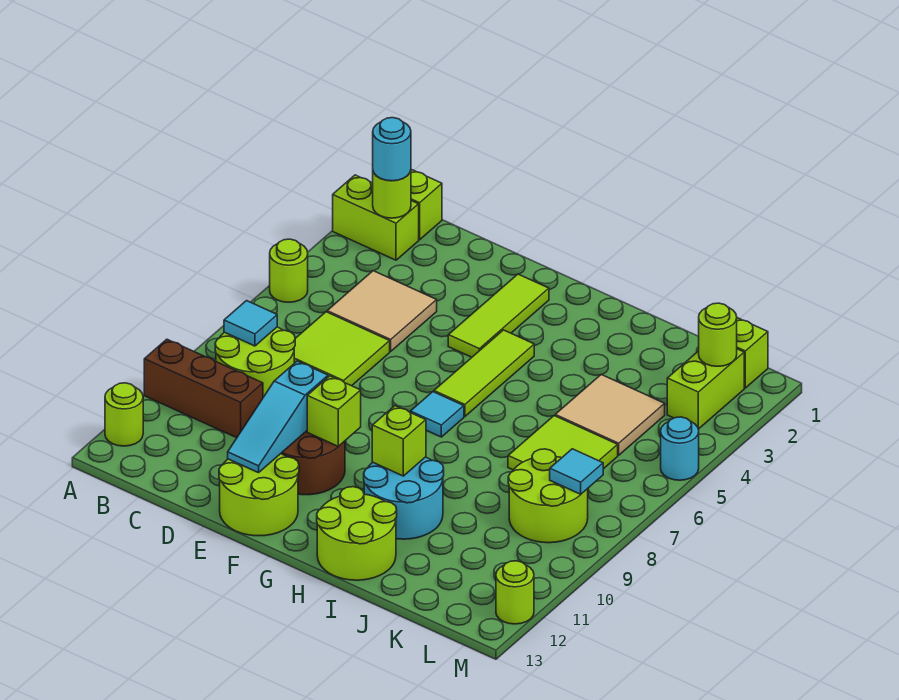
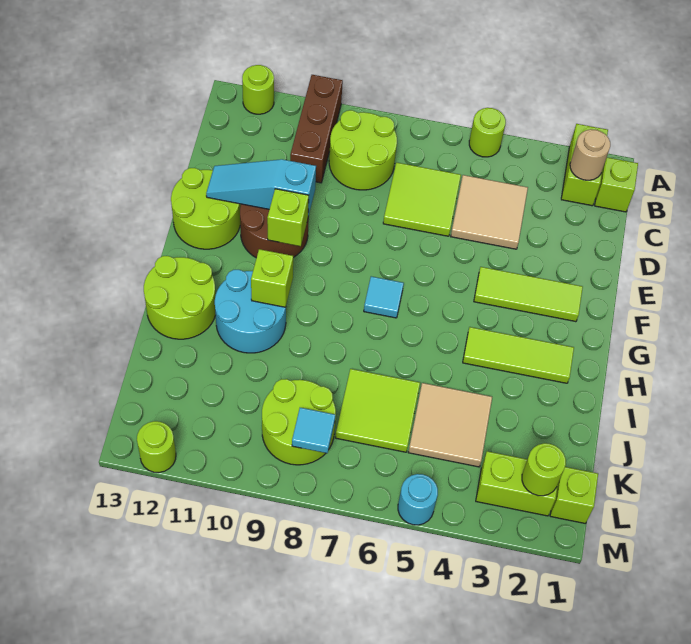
lime round brick B2 level 2 -> tan round brick B2 level 2
cyan round brick B2 level 3 -> none
cyan tile B8 level 2 -> none
lime tile G4:G6 level 1 -> lime tile H2:H4 level 1

